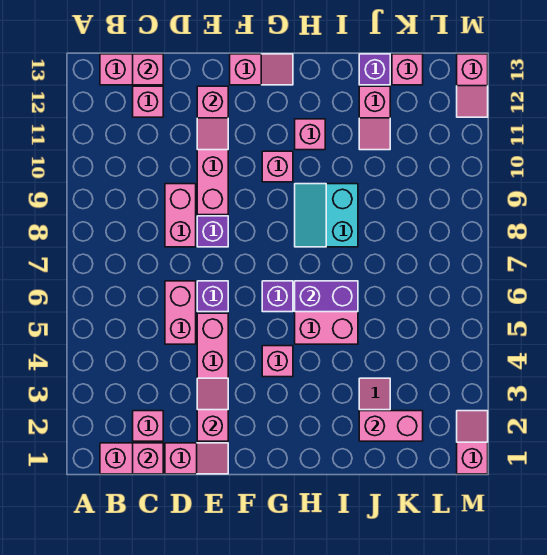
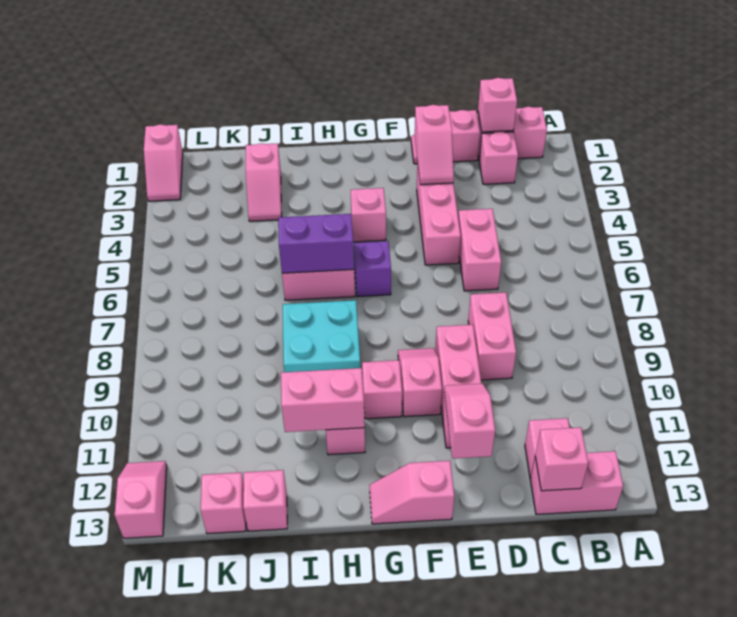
purple brick E6 level 1 -> none
purple brick E8 level 1 -> none
cyan slope H8:I9 level 1 top I -> cyan brick H8:I9 level 1
pink brick J2:K2 level 2 -> pink brick H11:I11 level 2
pink slope J11:J12 level 1 top 12 -> pink slope F9:F10 level 1 top 10
purple brick J13 level 1 -> pink brick J13 level 1

